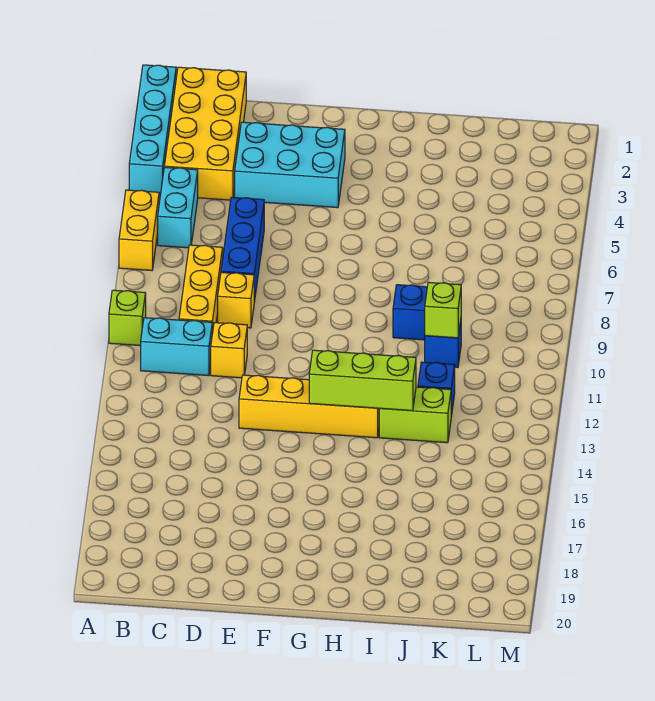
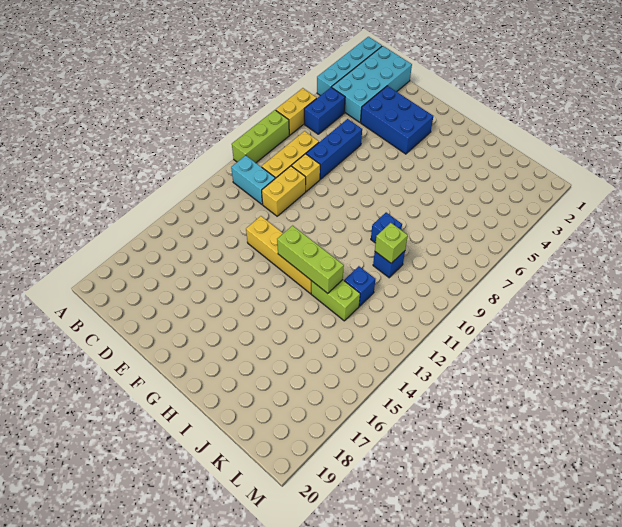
lime brick A10 level 1 -> lime brick A8:A10 level 1
yellow brick B1:C4 level 1 -> cyan brick B1:C4 level 1
cyan brick B5:B6 level 1 -> blue brick B5:B6 level 1
cyan brick D3:F4 level 1 -> blue brick D3:F4 level 1
yellow brick D11 level 1 -> yellow brick D10:D11 level 1

